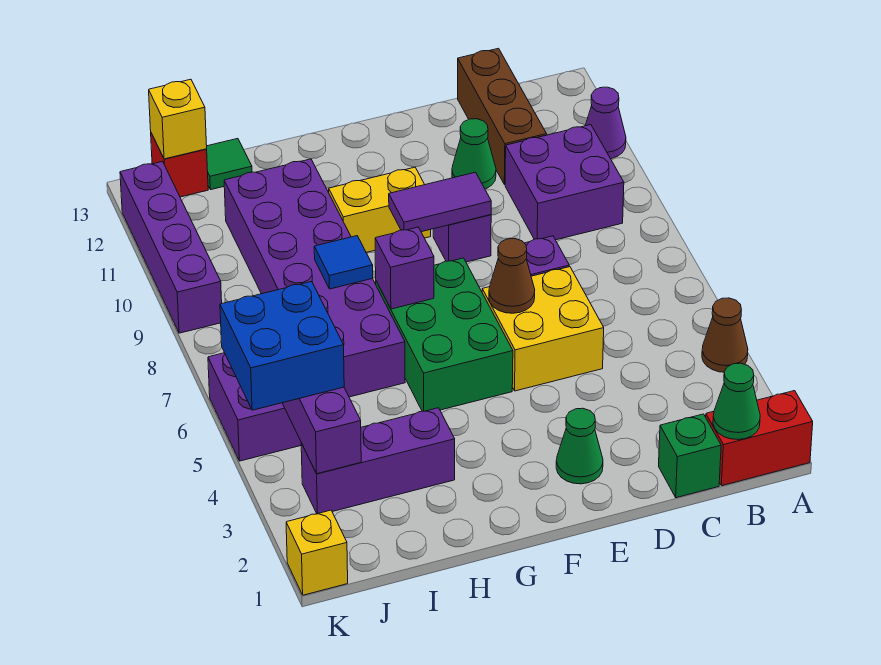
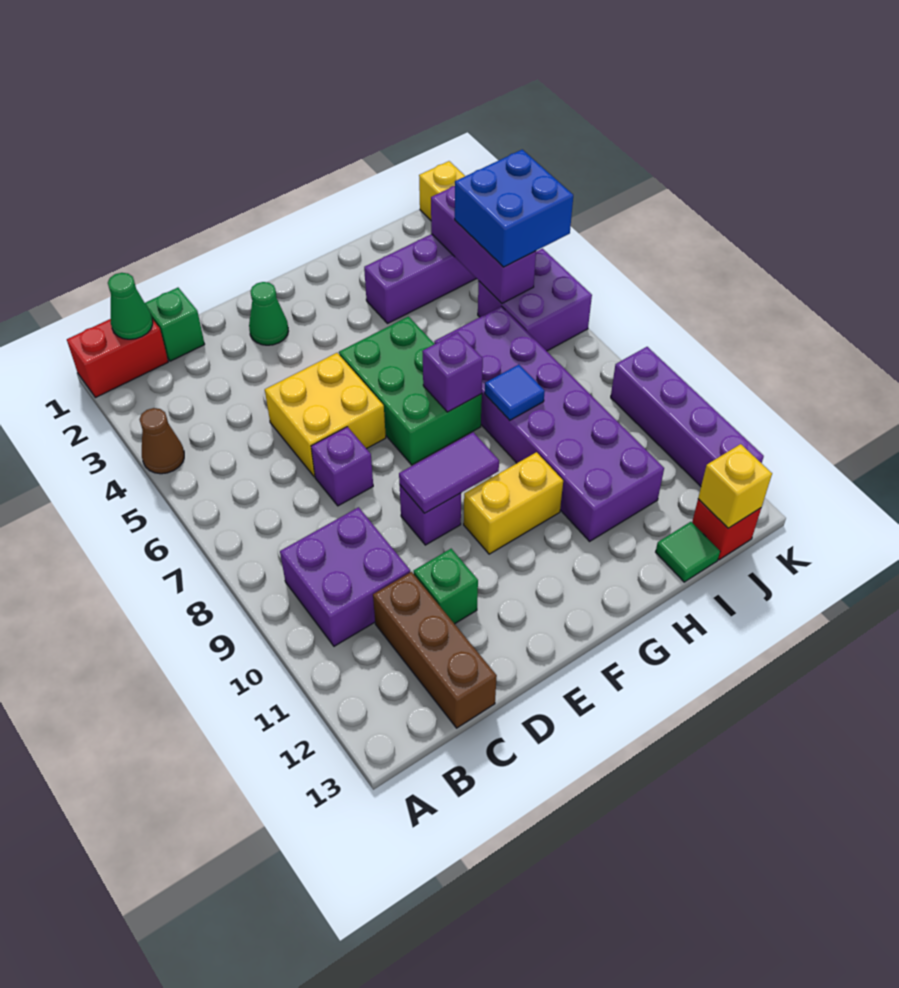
purple cone A11 level 1 -> none
green cone D11 level 1 -> green brick D11 level 1
brown cone E6 level 2 -> none

